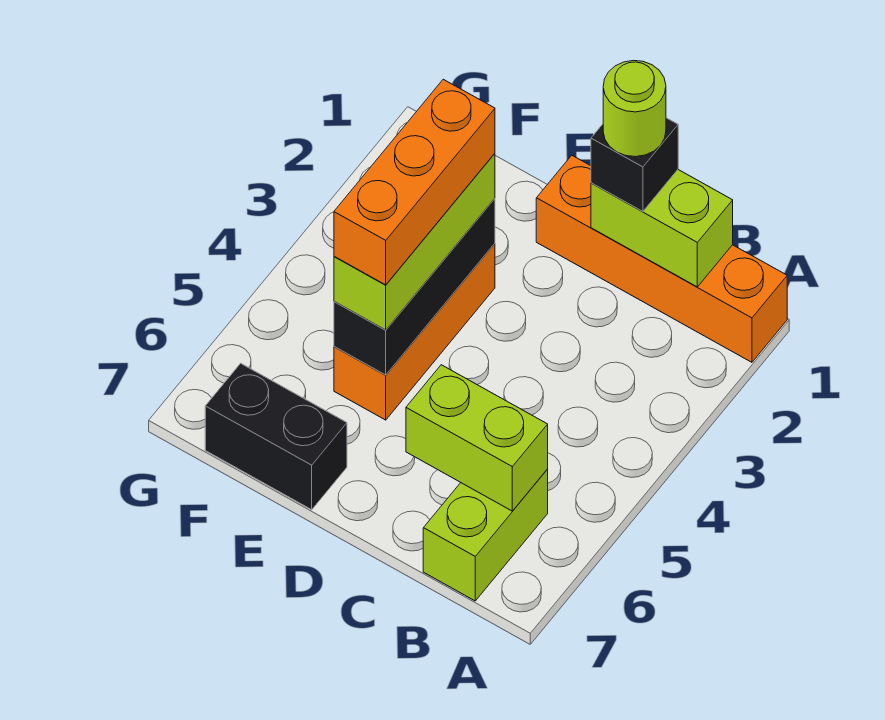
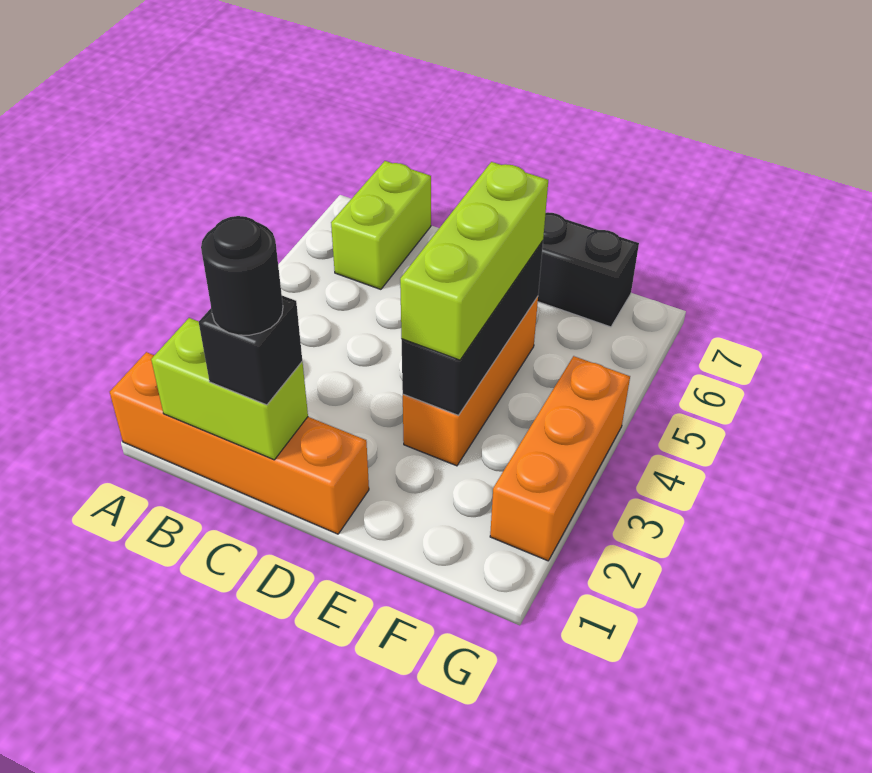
lime brick B6:C6 level 2 -> none
lime round brick C1 level 4 -> black round brick C1 level 4
orange brick E3:E5 level 4 -> orange brick G2:G4 level 1

